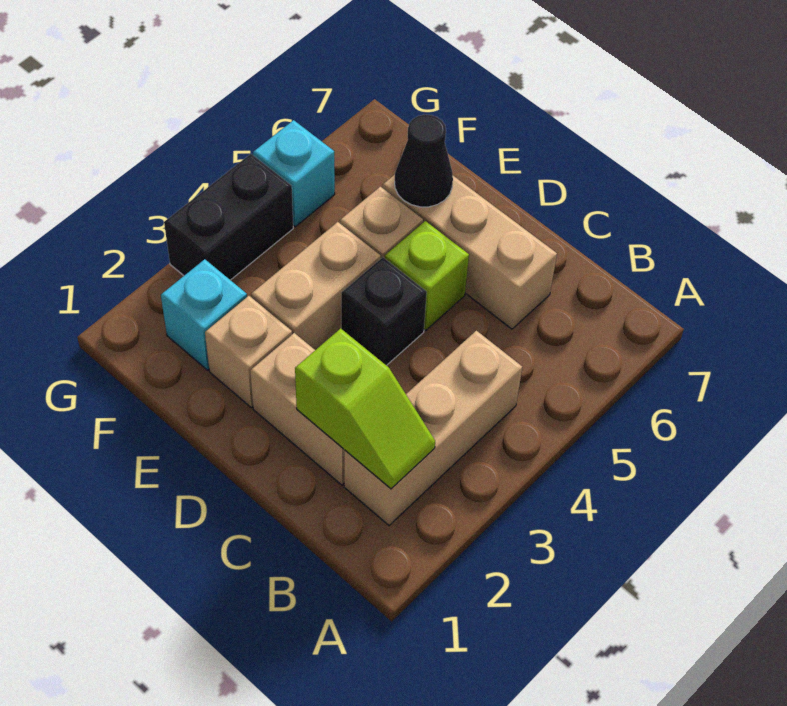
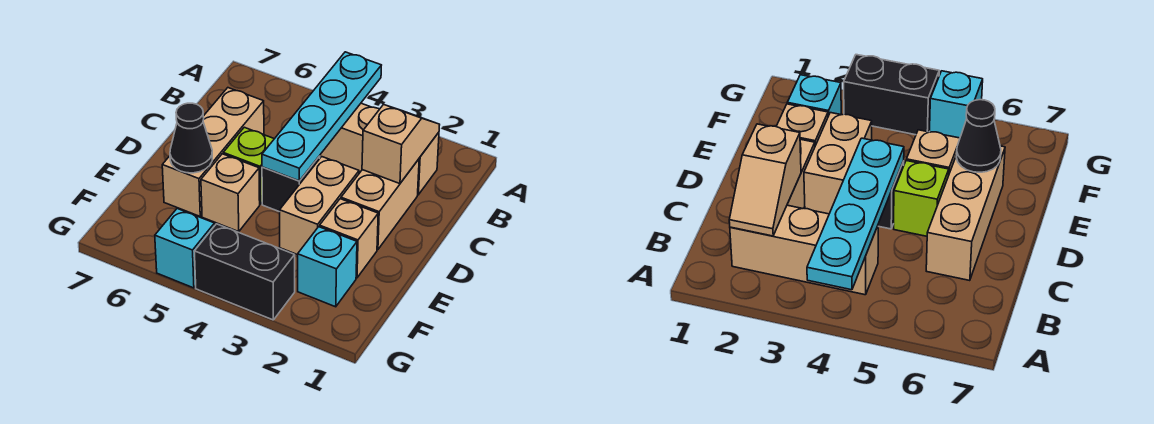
none -> cyan plate A4:D4 level 2
lime slope B2:C2 level 2 top C -> tan slope B2:C2 level 2 top C
tan brick E3:E4 level 1 -> tan brick D3:E3 level 1

